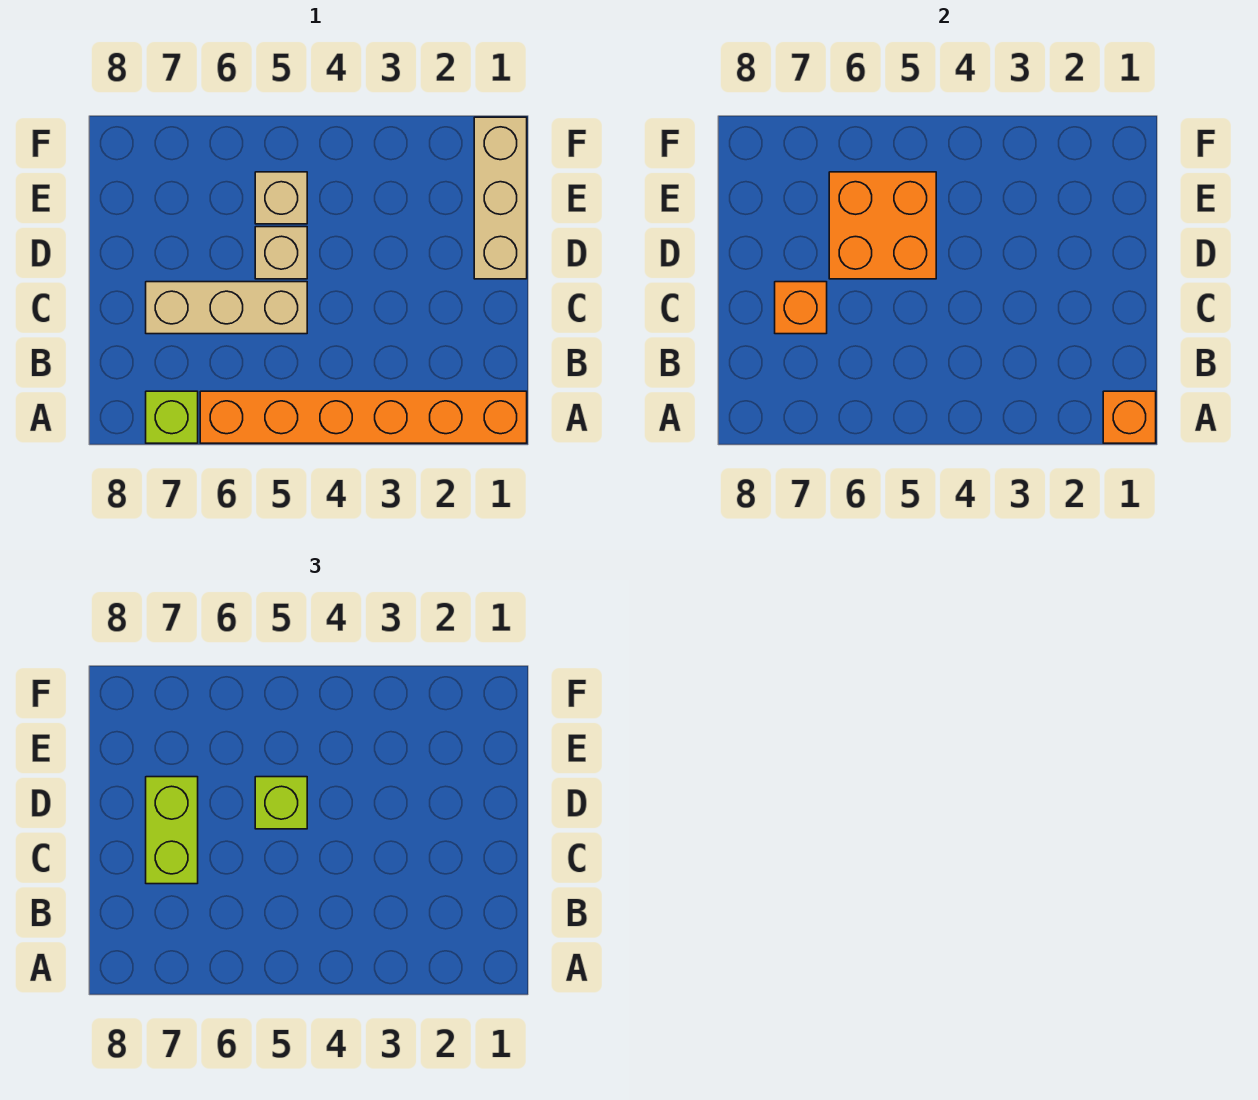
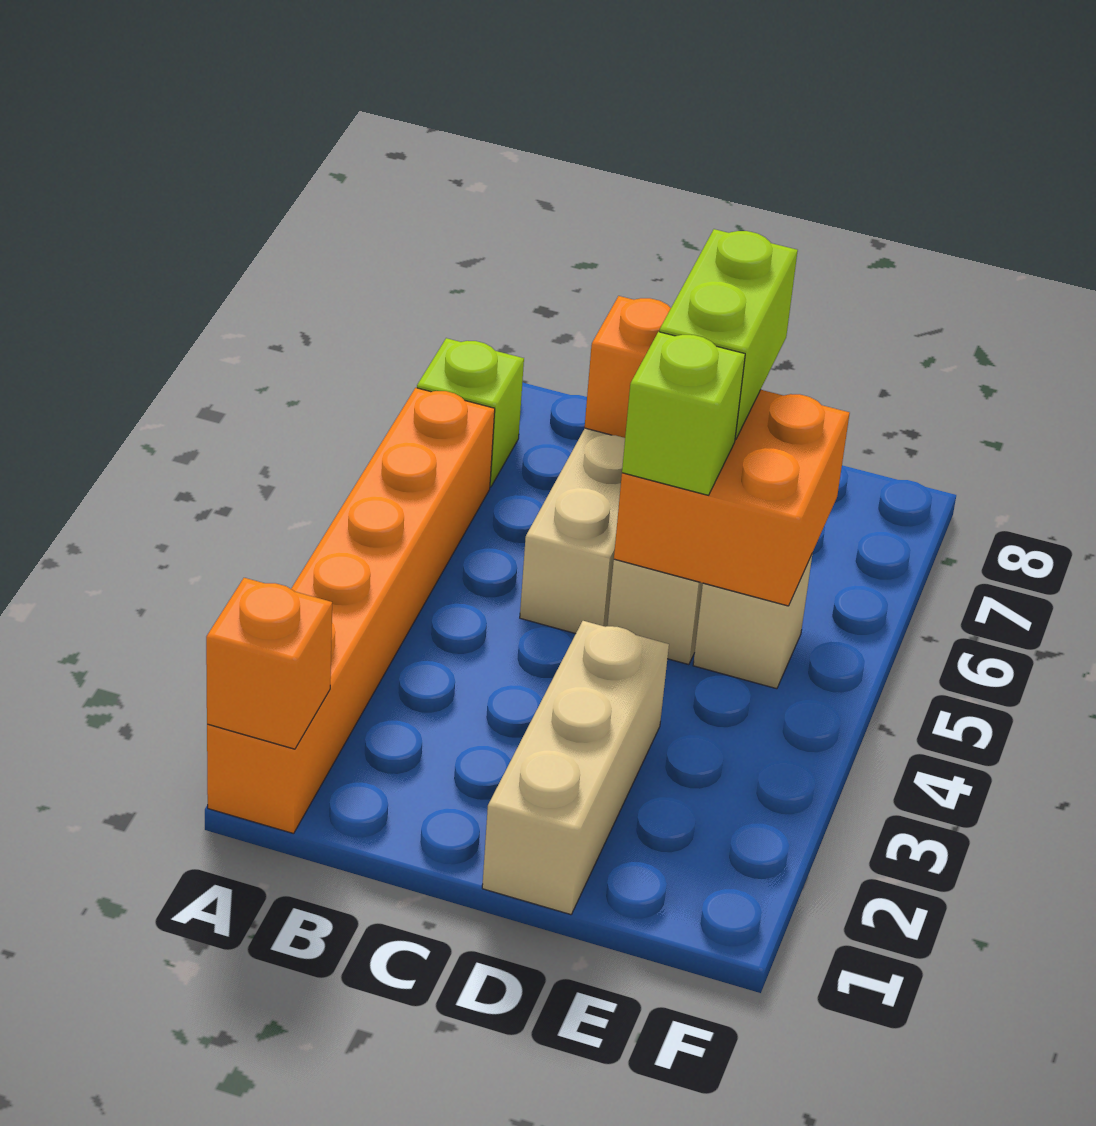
lime brick C7:D7 level 3 -> lime brick D6:D7 level 3
tan brick D1:F1 level 1 -> tan brick D1:D3 level 1

